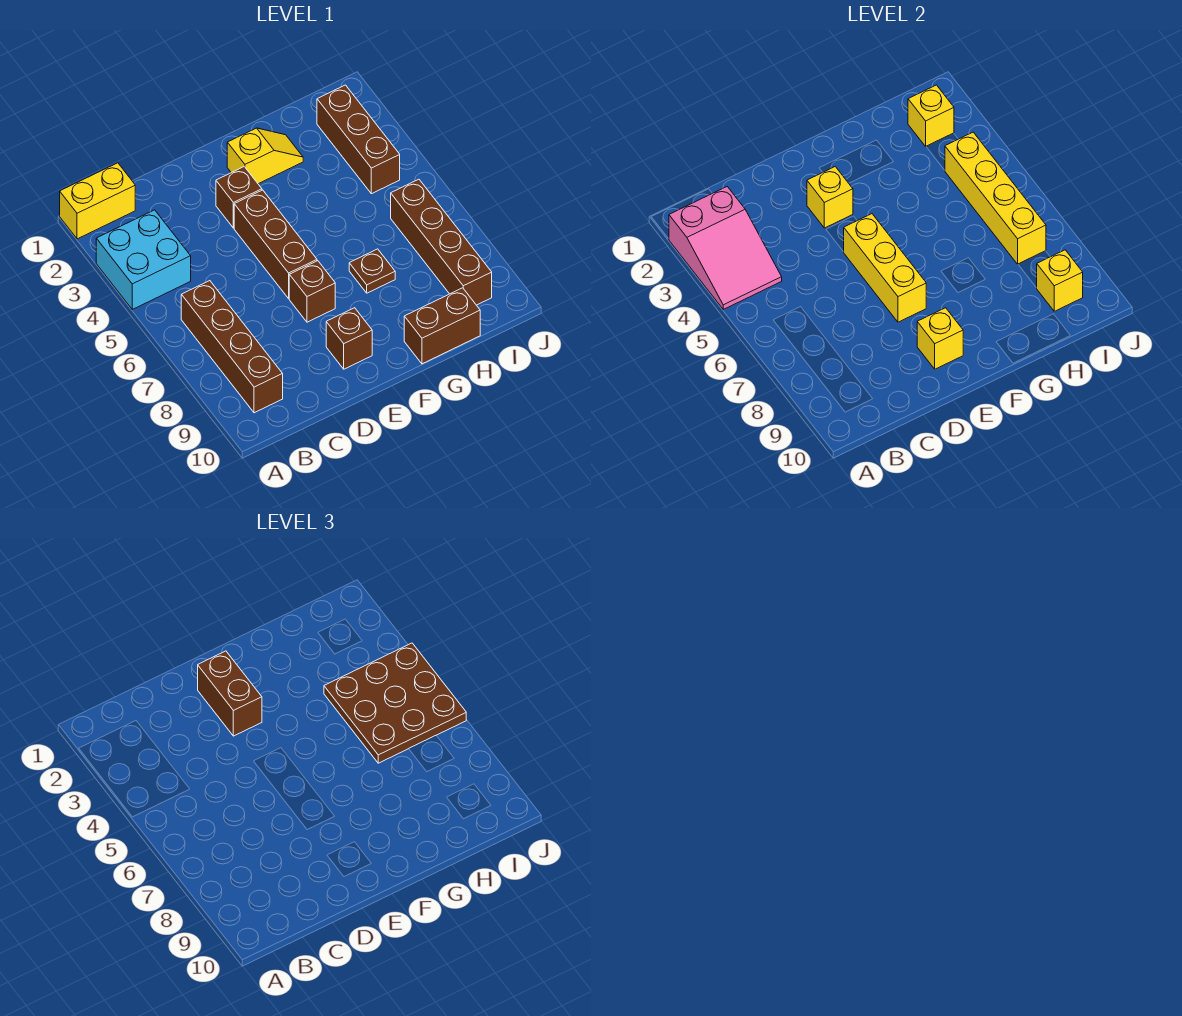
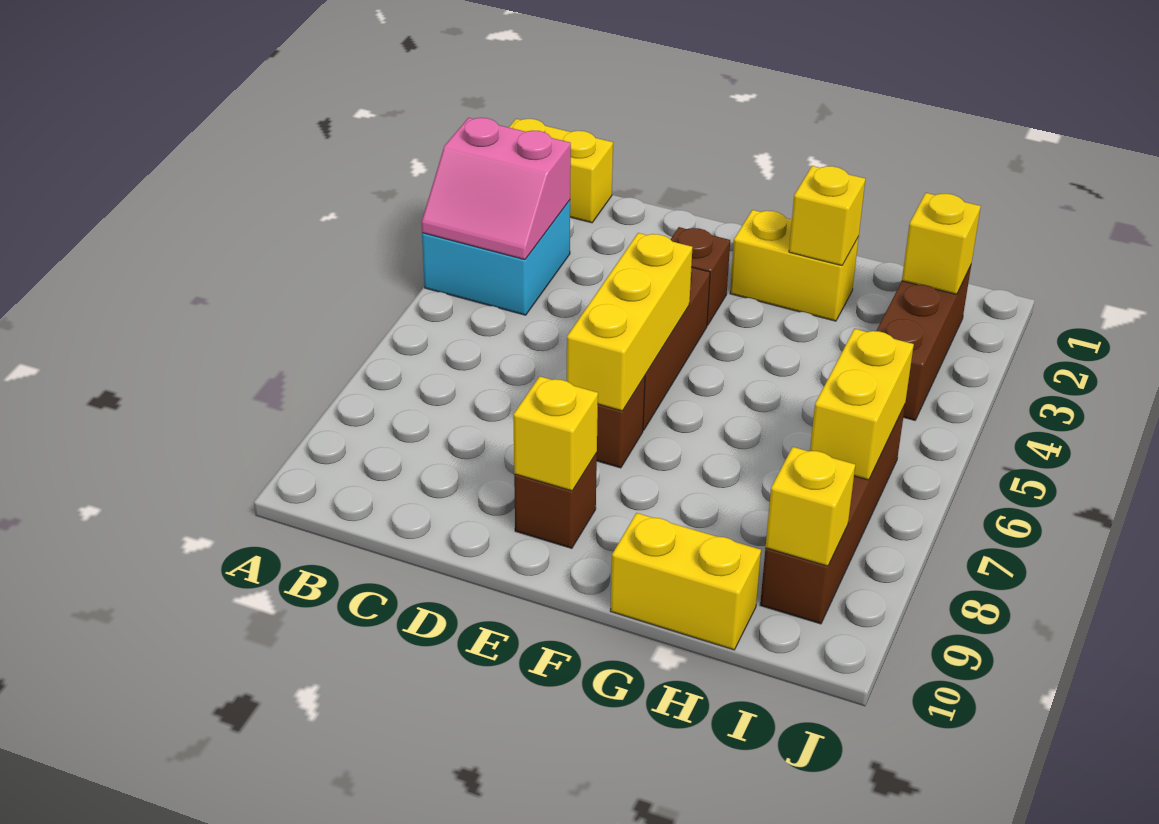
pink slope A2:B4 level 2 top 2 -> pink slope A3:B4 level 2 top 3
brown brick B6:B9 level 1 -> none
brown brick E2:E3 level 3 -> none
yellow brick E3 level 2 -> yellow brick G2 level 2
yellow slope F2:G2 level 1 top F -> yellow brick F2:G2 level 1
brown plate G7 level 1 -> none
brown brick G10:H10 level 1 -> yellow brick G10:H10 level 1
brown plate H4:J6 level 3 -> none
yellow brick I4:I7 level 2 -> yellow brick I6:I7 level 2

